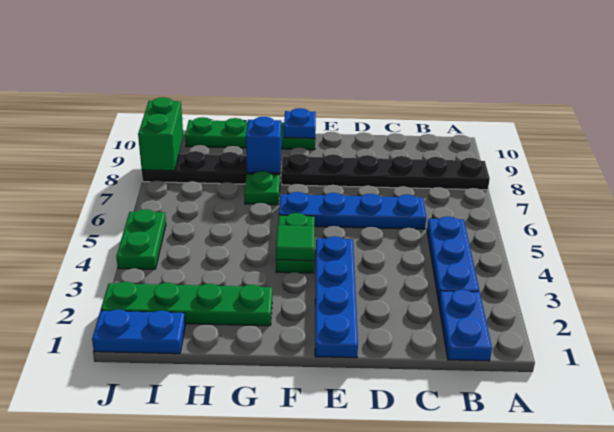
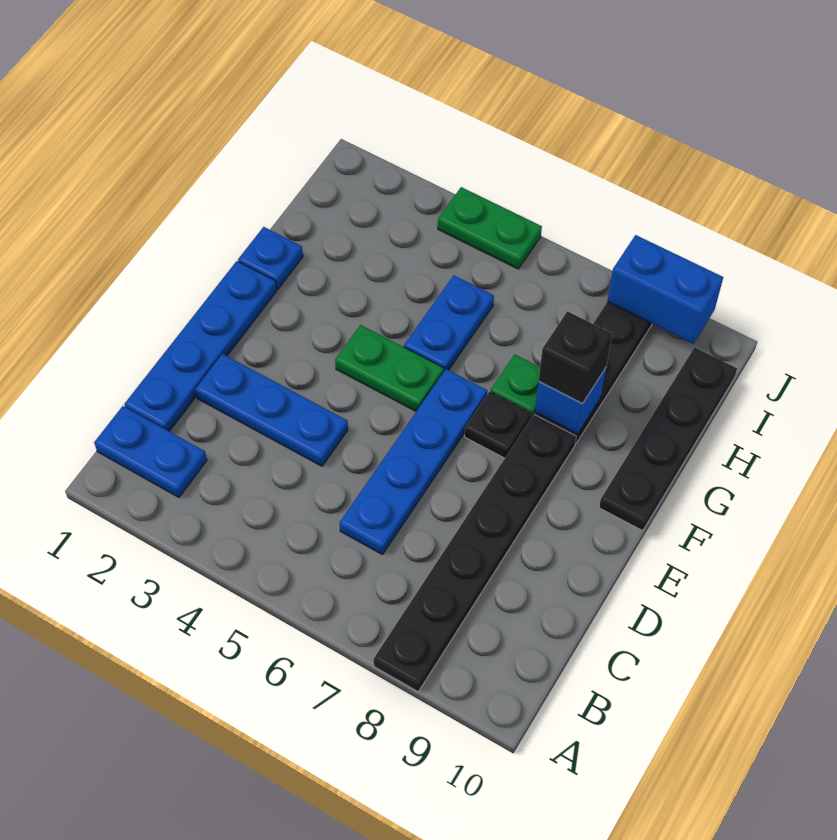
blue plate B3:B5 level 1 -> blue plate D2:D4 level 1
blue plate E1:E4 level 1 -> blue plate C1:F1 level 1
green tile F4 level 2 -> none
none -> black plate F7 level 1
green plate F10:I10 level 1 -> black plate F10:I10 level 1
blue plate F10 level 2 -> blue plate G1 level 1
green plate G2:J2 level 1 -> none
none -> black brick G8 level 3
blue plate I1:J1 level 1 -> blue plate G5:H5 level 1
green brick J8:J9 level 2 -> blue brick J8:J9 level 2

